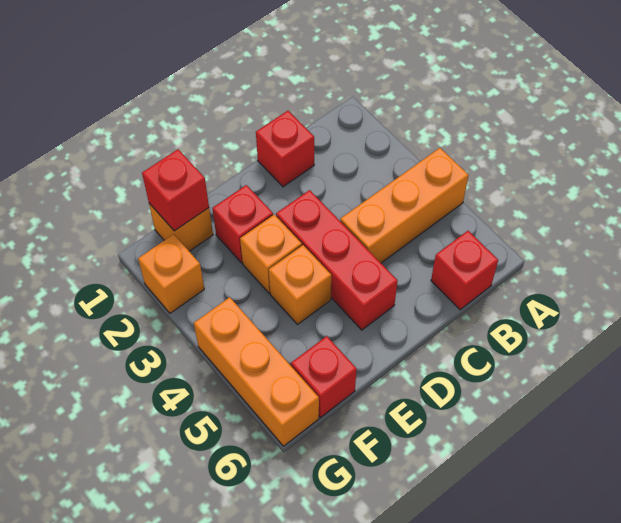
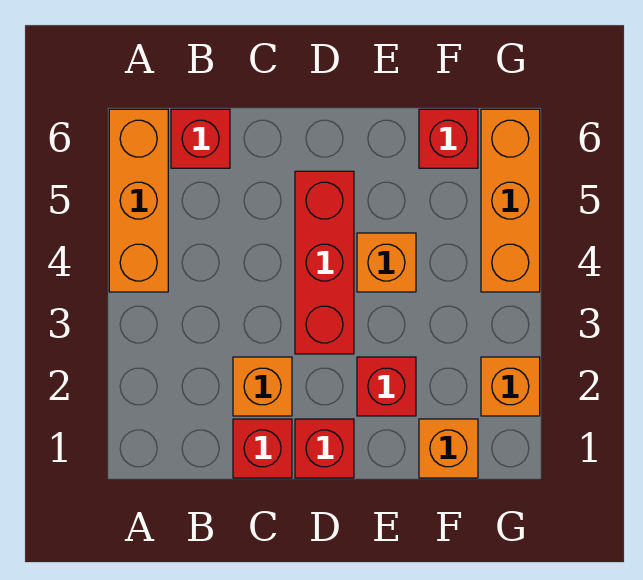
orange brick A4:C4 level 1 -> orange brick A4:A6 level 1
orange brick E3 level 1 -> orange brick C2 level 1
red brick F1 level 2 -> red brick D1 level 1

